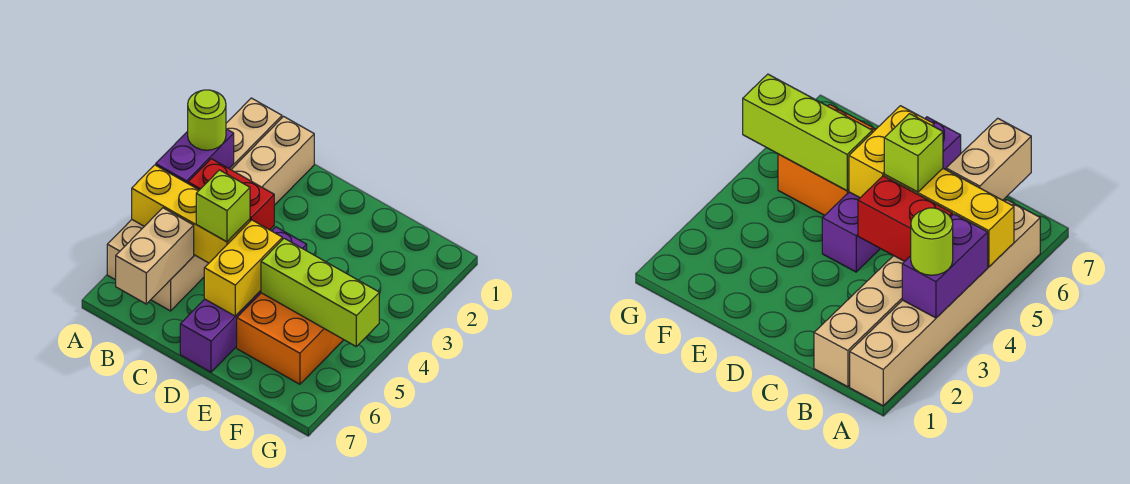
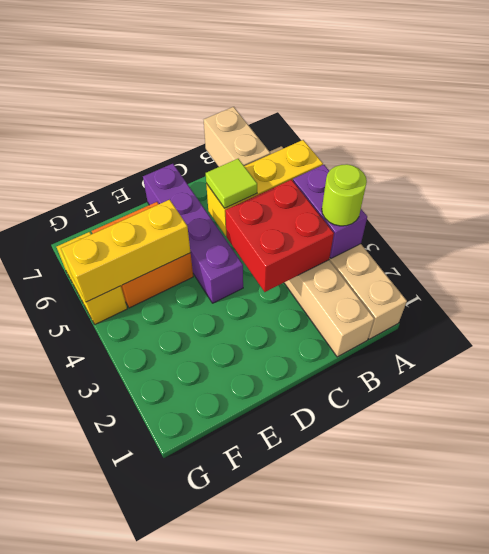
red brick B4:C4 level 2 -> red brick B3:C4 level 2
lime brick C5 level 3 -> lime tile C5 level 3
yellow brick D5:D6 level 2 -> yellow brick G5:G6 level 1
lime brick E5:G5 level 2 -> yellow brick E5:G5 level 2

